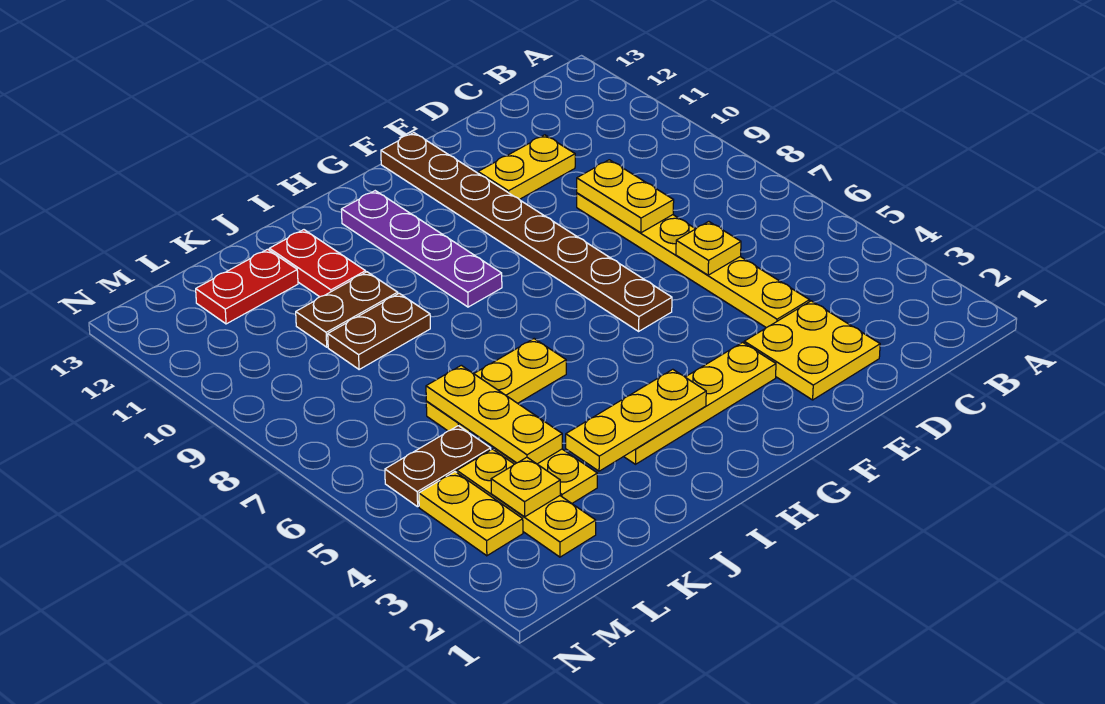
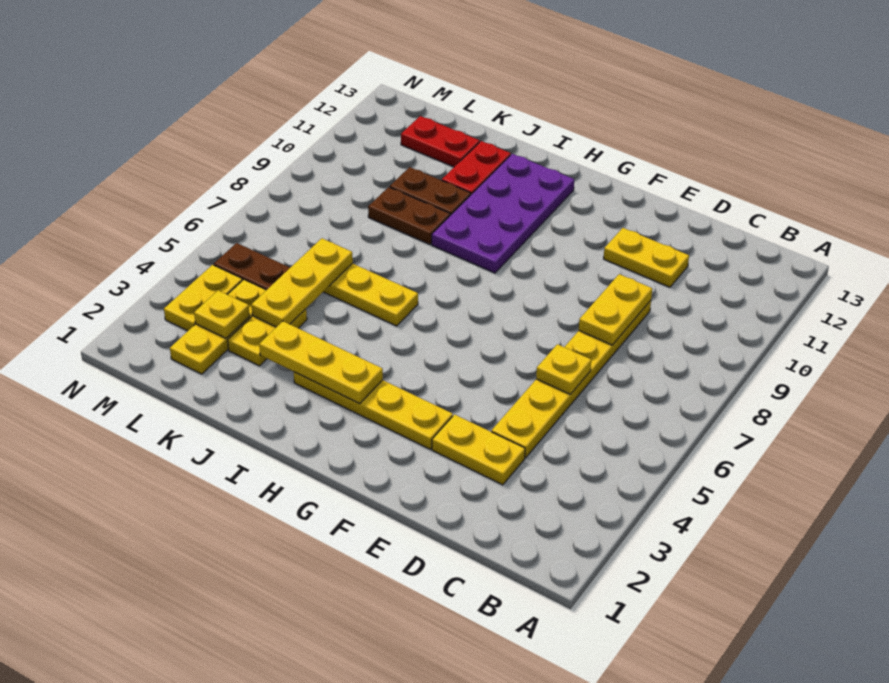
yellow plate D2:E3 level 1 -> yellow plate D3:E3 level 1
brown plate F6:F13 level 1 -> none
purple plate H9:H12 level 1 -> purple plate H9:I12 level 1

